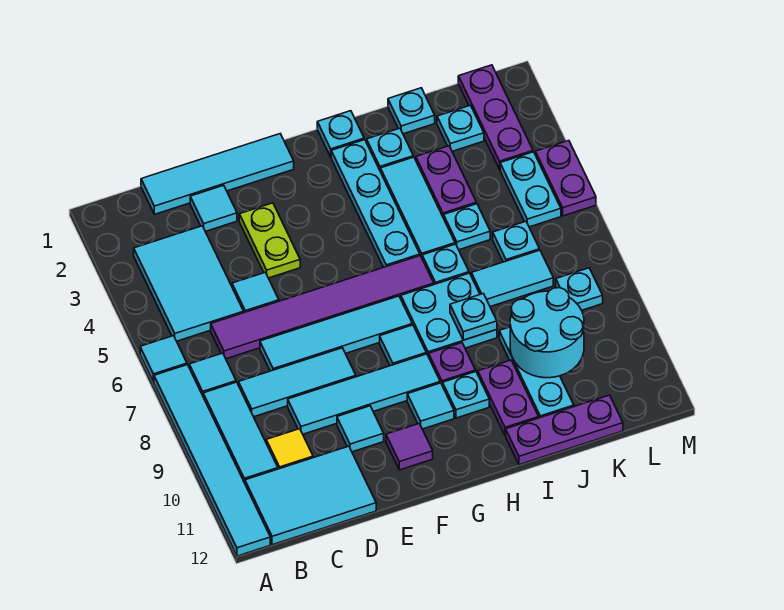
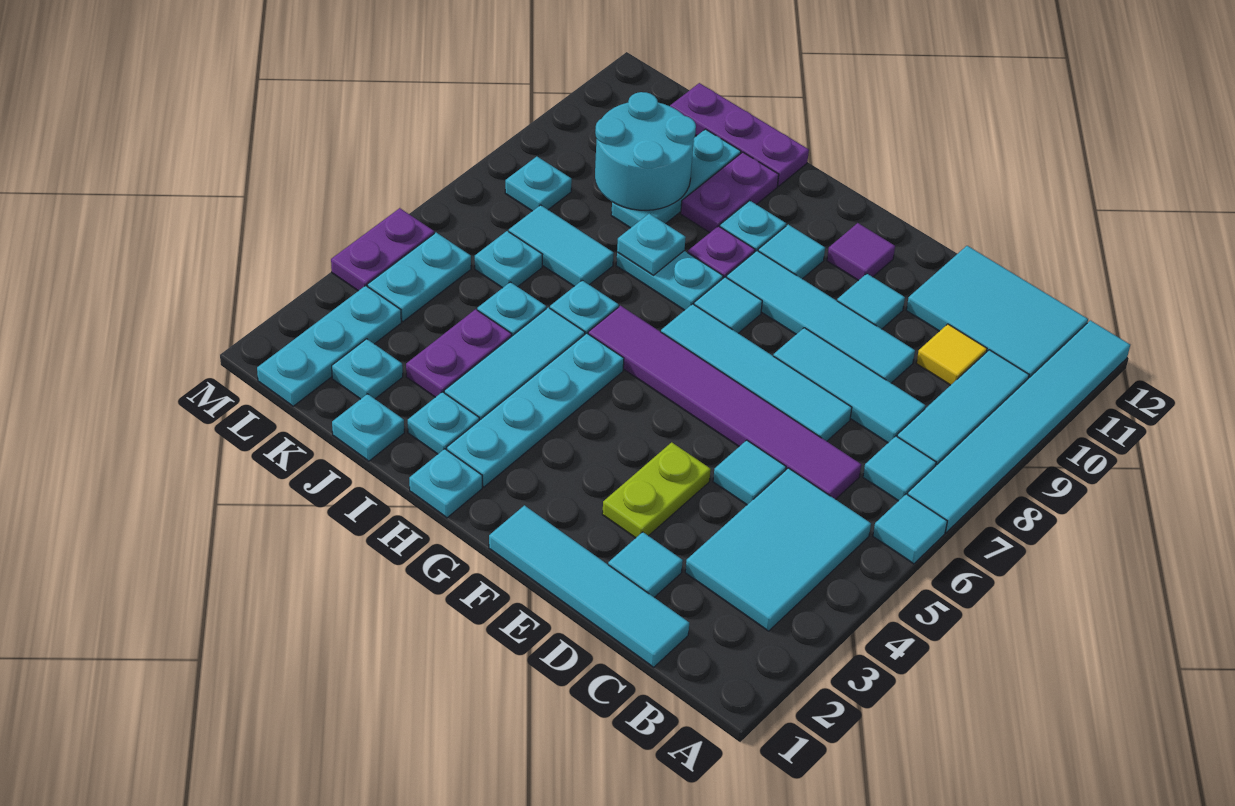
cyan plate H7:I8 level 1 -> cyan plate H8:I8 level 1
purple plate L1:L3 level 1 -> cyan plate L1:L3 level 1

